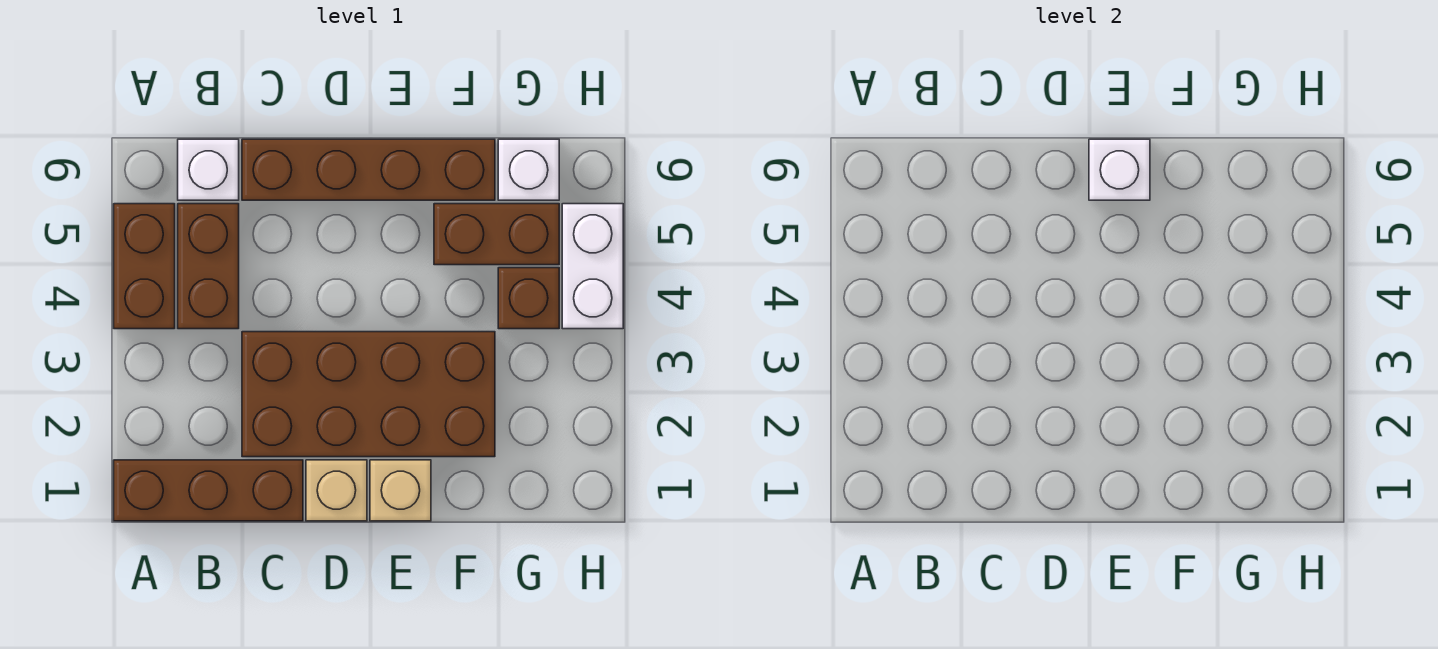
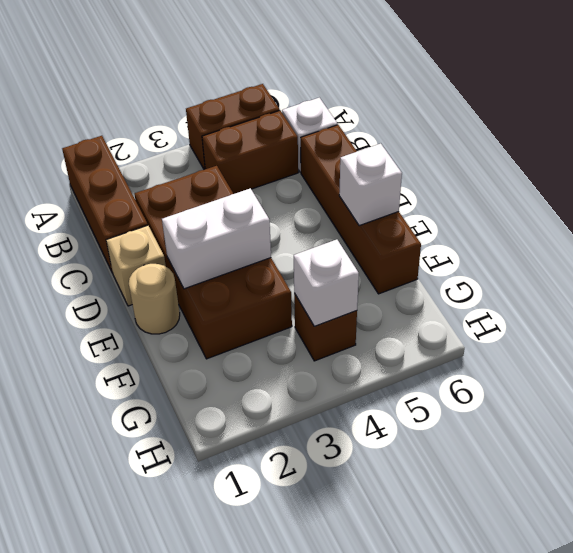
tan brick E1 level 1 -> tan round brick E1 level 1
brown brick F5:G5 level 1 -> none
white brick G6 level 1 -> white brick G4 level 2
white brick H4:H5 level 1 -> white brick E2:E3 level 2

